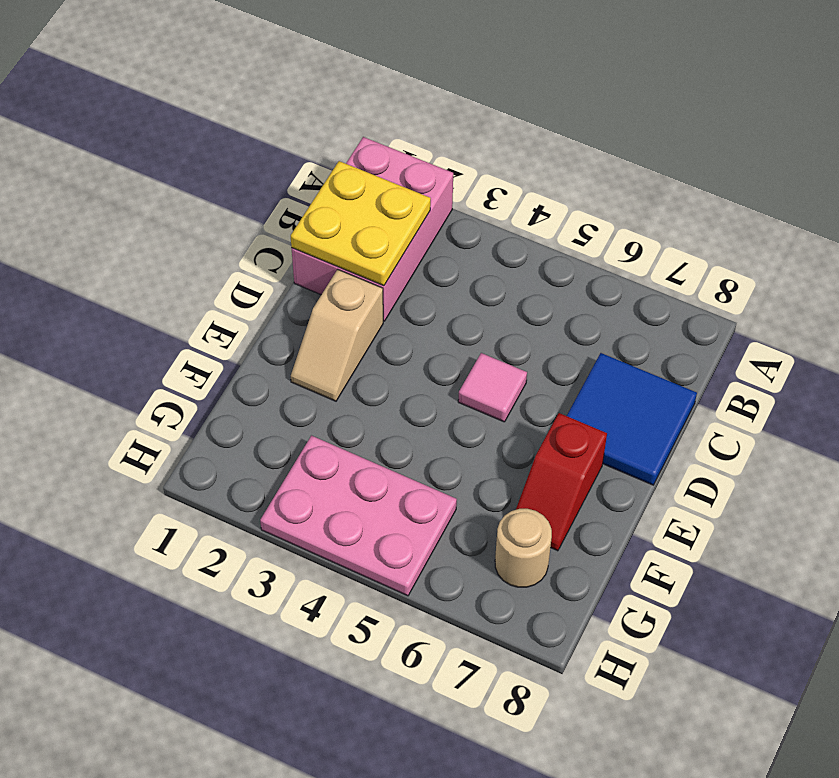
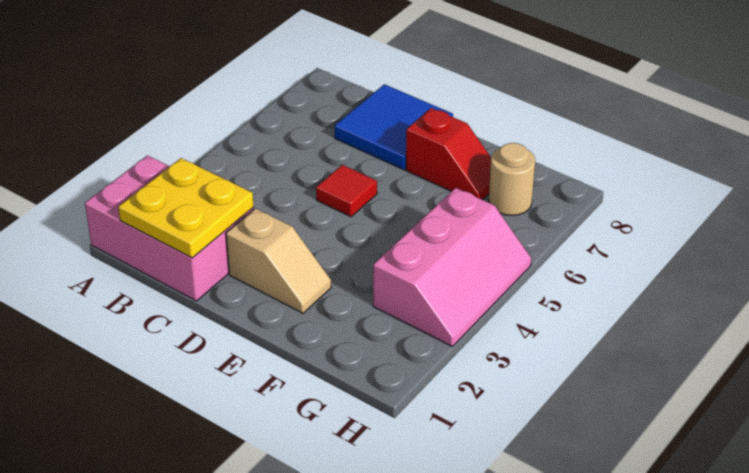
pink tile D5 level 1 -> red tile D5 level 1
pink plate G3:H5 level 1 -> pink slope G3:H5 level 1 top G

